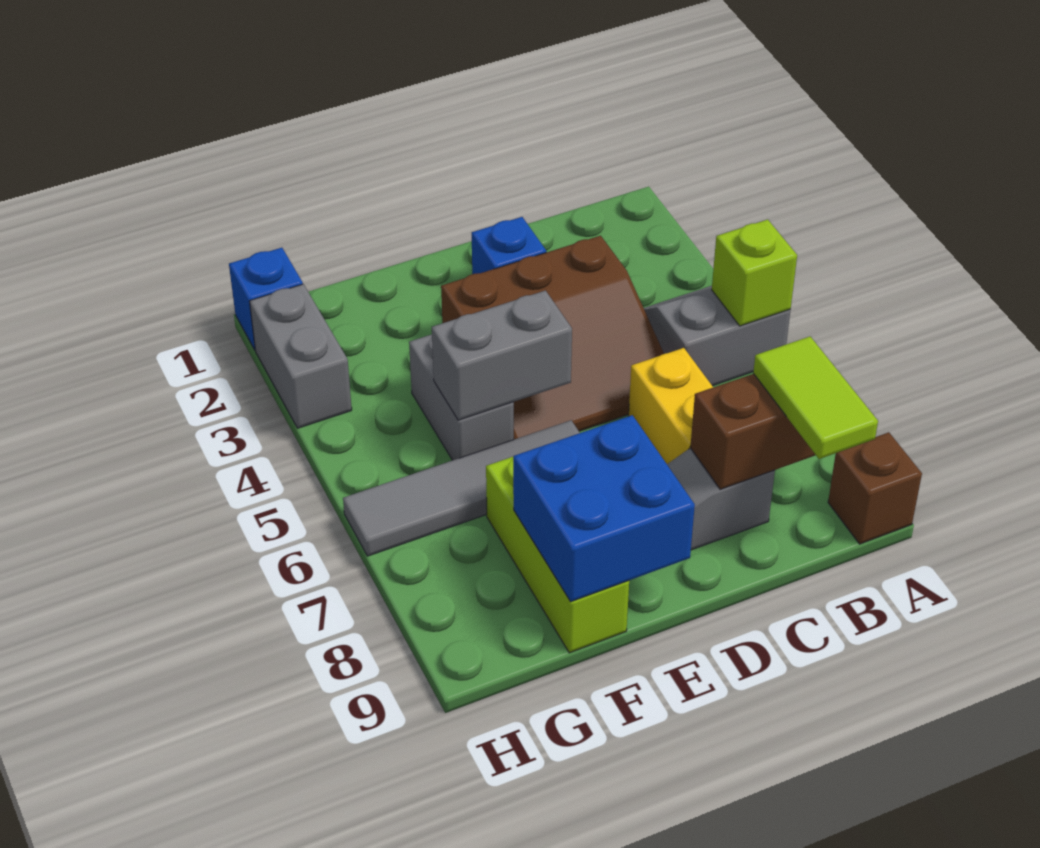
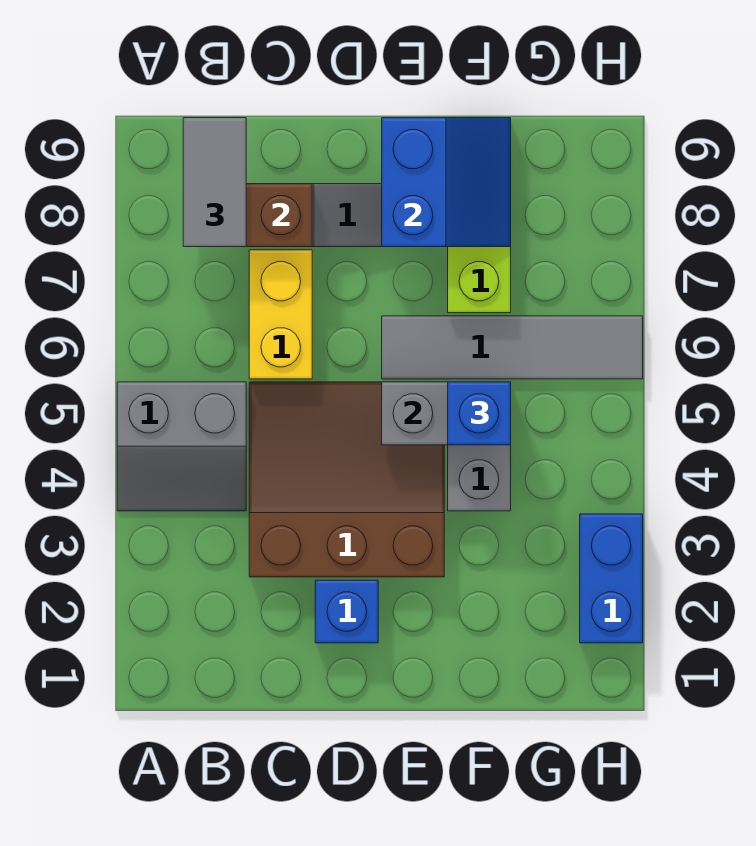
lime brick A5 level 2 -> none
brown brick A9 level 1 -> none
lime tile B8:B9 level 3 -> grey tile B8:B9 level 3
blue brick E8:F9 level 2 -> blue slope E8:F9 level 2 top E
blue brick H1 level 1 -> blue brick F5 level 3
grey brick H2:H3 level 1 -> blue brick H2:H3 level 1

